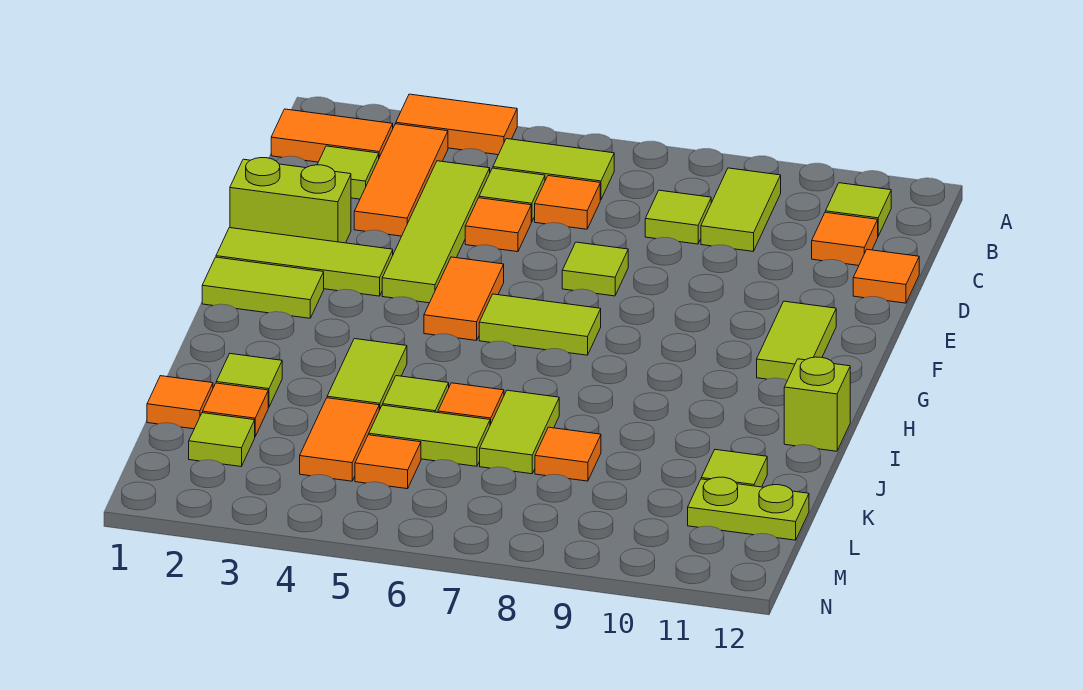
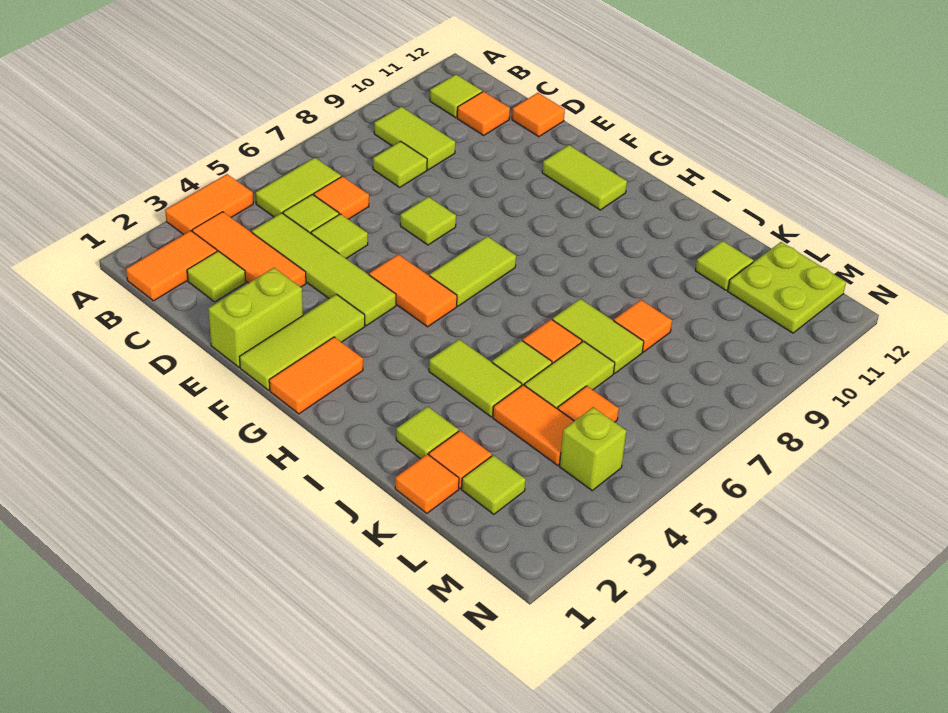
orange tile D5 level 1 -> lime tile D5 level 1
lime tile G1:G2 level 1 -> orange tile G1:G2 level 1
lime brick I12 level 1 -> lime brick M4 level 1
lime plate L11:L12 level 1 -> lime plate L11:M12 level 1

